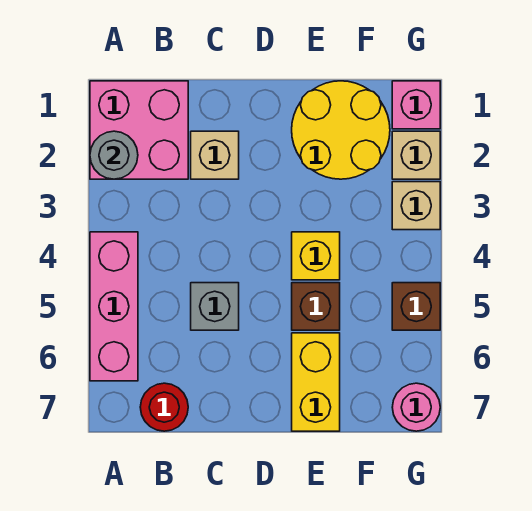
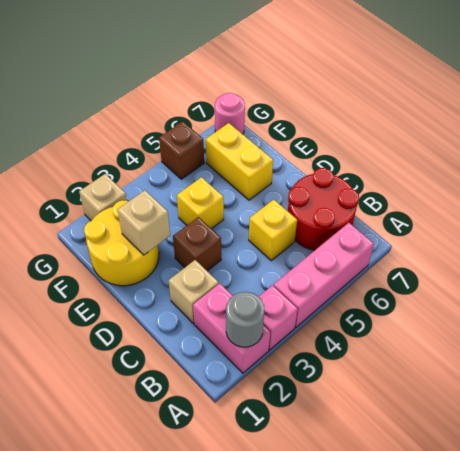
pink brick A1:B2 level 1 -> pink brick A2:B2 level 1
red round brick B7 level 1 -> red round brick B6:C7 level 1
grey brick C5 level 1 -> yellow brick C5 level 1
brown brick E5 level 1 -> brown brick D3 level 1
yellow brick E6:E7 level 1 -> yellow brick E6:F6 level 1
pink brick G1 level 1 -> pink brick A3 level 1
tan brick G3 level 1 -> tan brick E2 level 2

